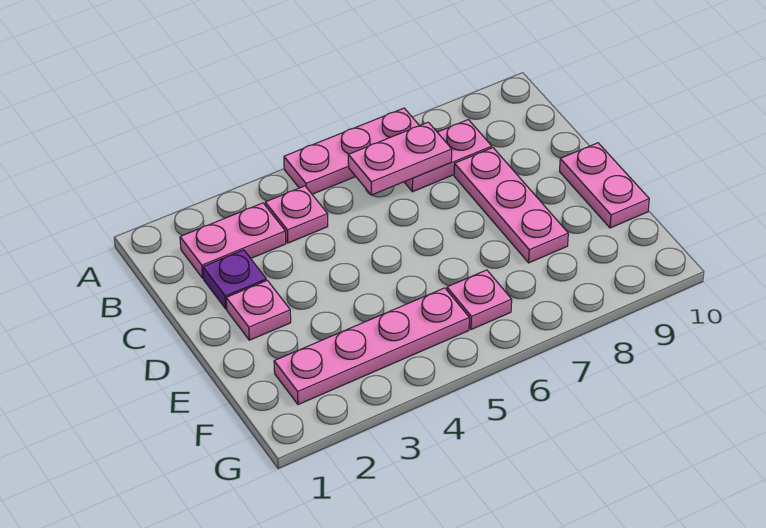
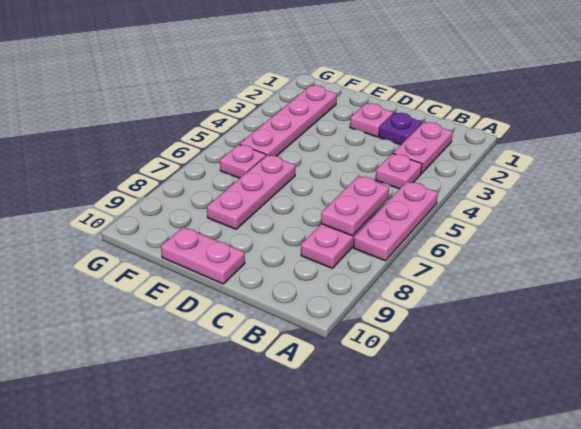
pink plate C8:E8 level 1 -> pink plate E6:E8 level 1

